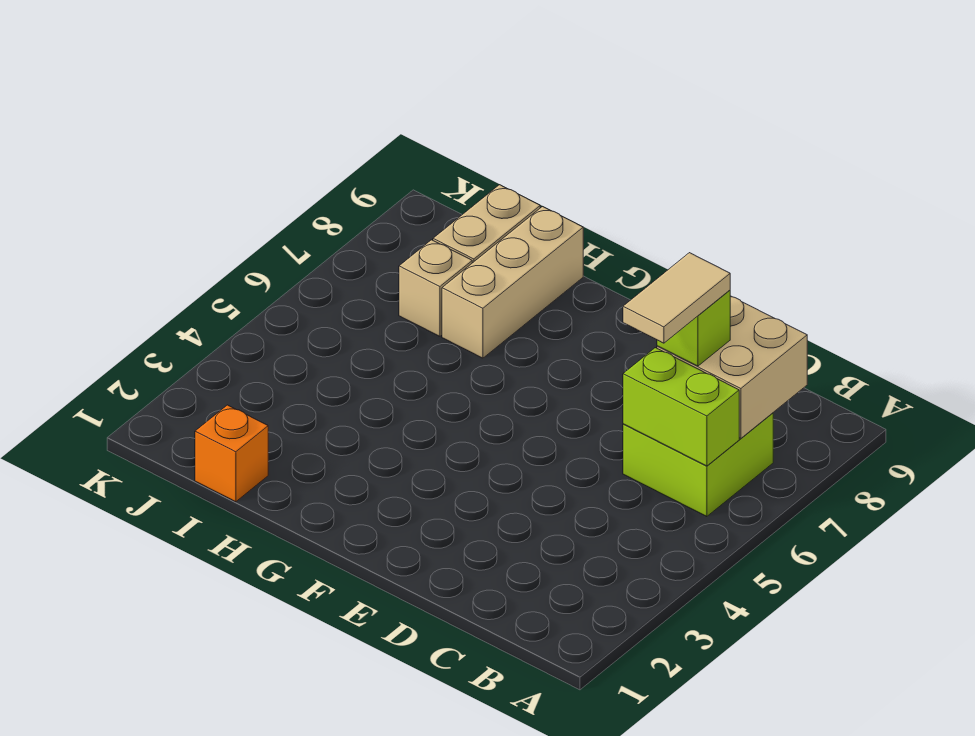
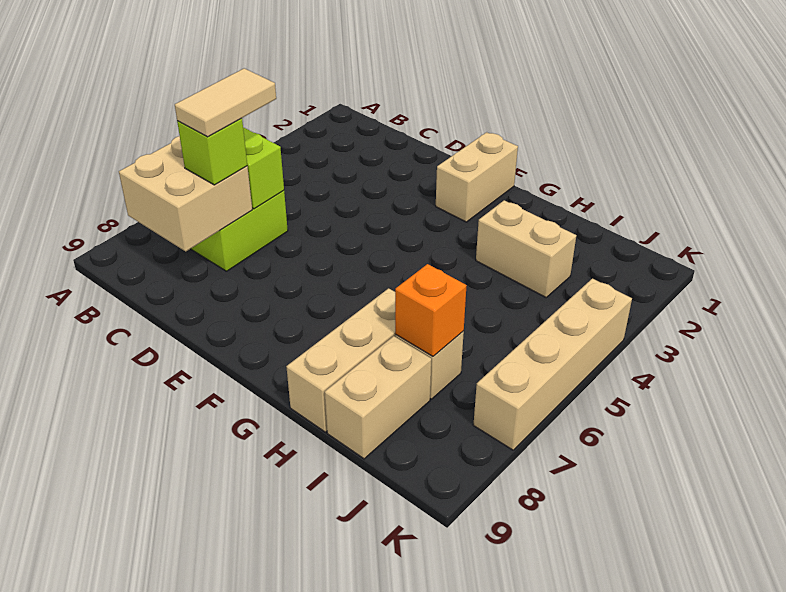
none -> tan brick F1:F2 level 1
none -> tan brick H3:I3 level 1
orange brick I1 level 1 -> orange brick I7 level 2
none -> tan brick K4:K7 level 1

